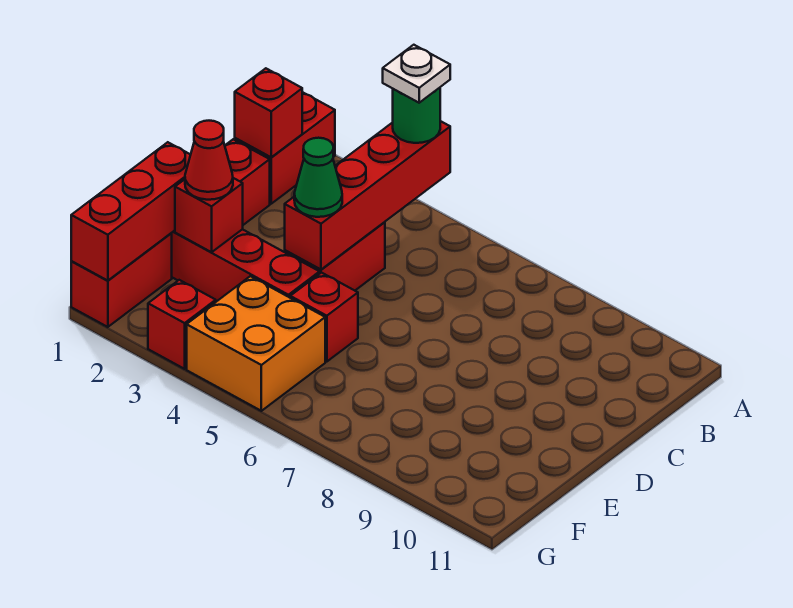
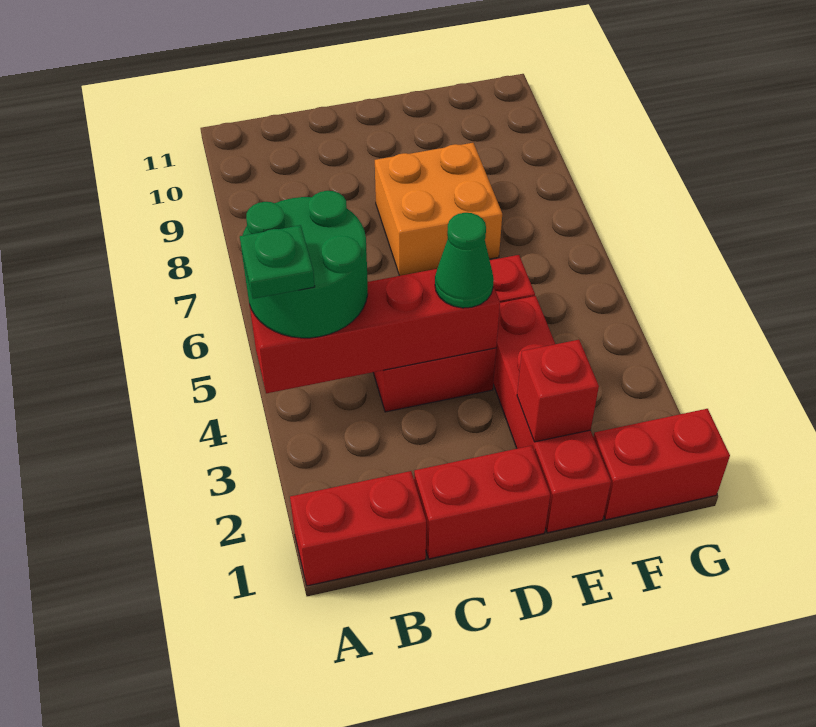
green round brick A4 level 3 -> green round brick A4:B5 level 3
white plate A4 level 4 -> green plate A4 level 4
red brick B1 level 2 -> none
red brick E1:G1 level 2 -> none
red cone E2 level 3 -> none
orange brick F4:G5 level 1 -> orange brick D7:E8 level 1
red brick G3 level 1 -> none

